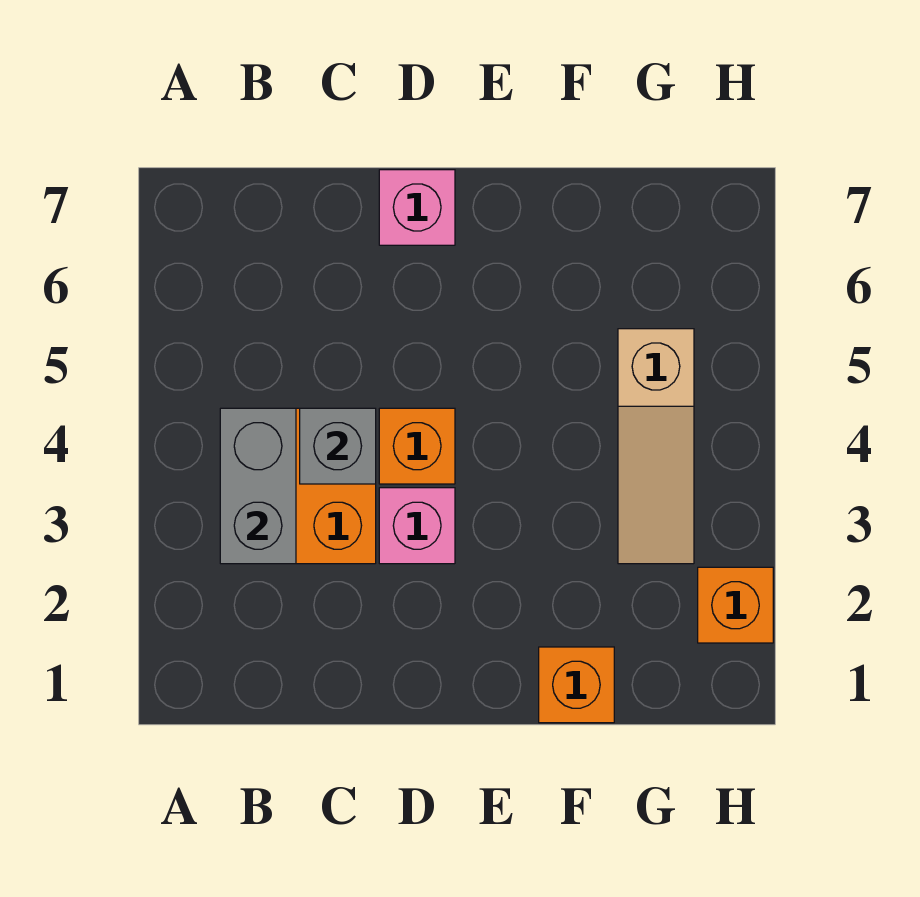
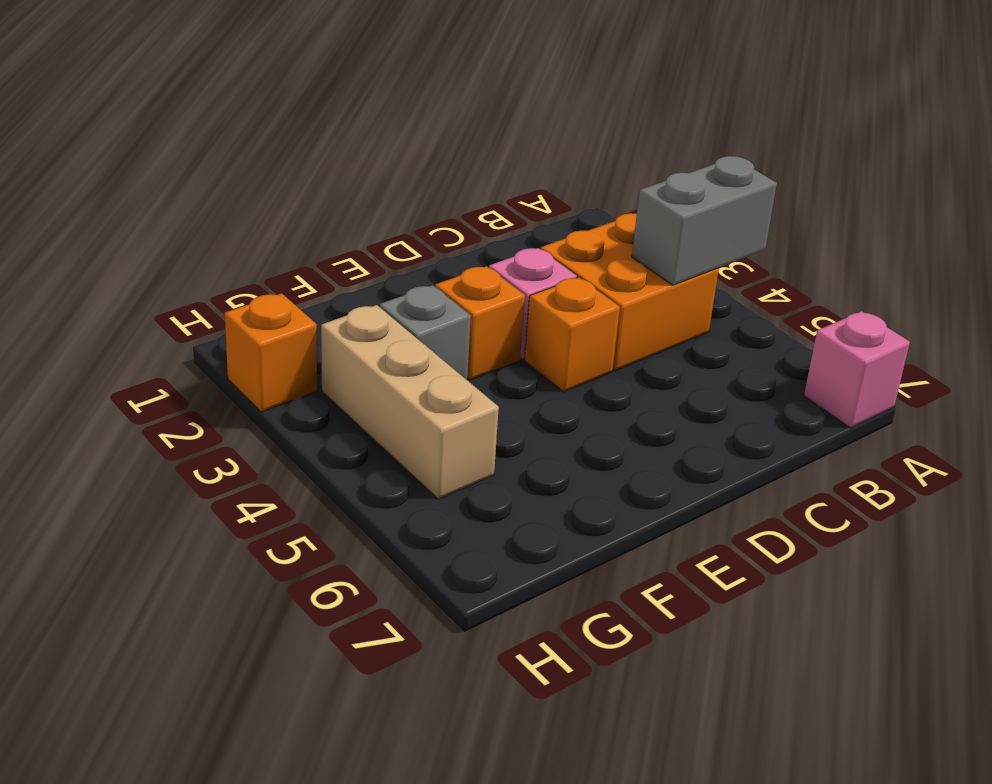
grey brick B3:B4 level 2 -> grey brick A4:B4 level 2
grey brick C4 level 2 -> grey brick F3 level 1
pink brick D7 level 1 -> pink brick A7 level 1
orange brick F1 level 1 -> orange brick E3 level 1
tan slope G3:G5 level 1 top 5 -> tan brick G3:G5 level 1

